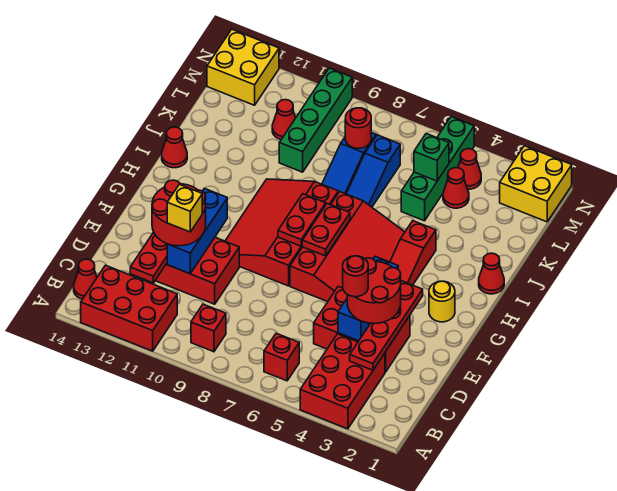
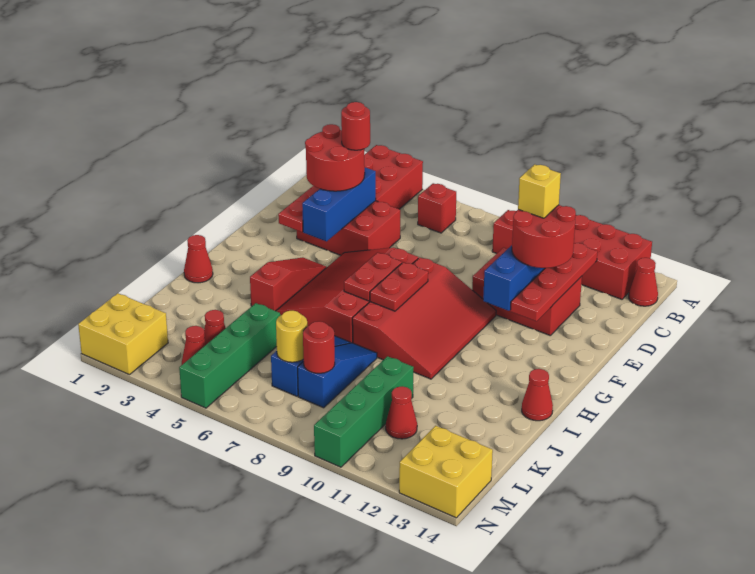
yellow round brick G2 level 1 -> yellow round brick L7 level 2
green brick L5 level 2 -> none

